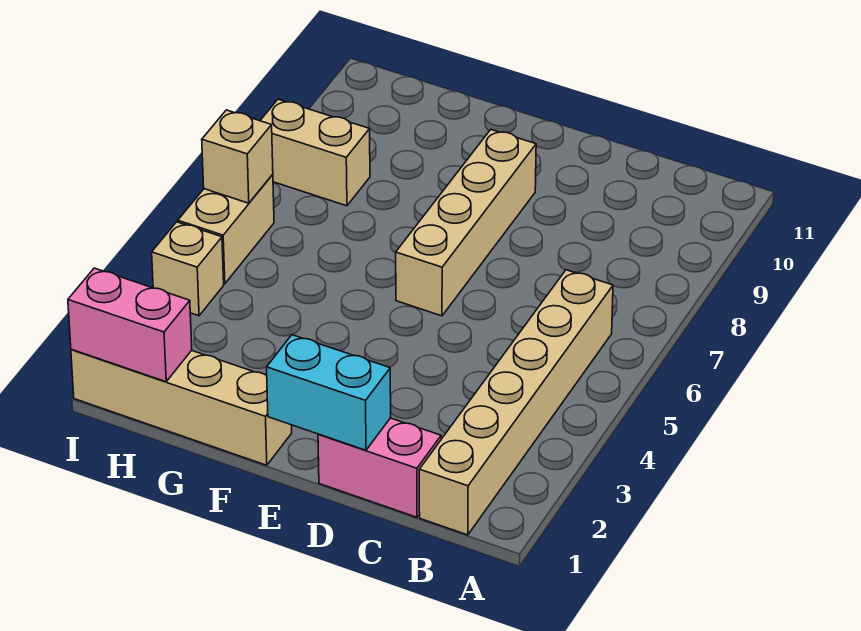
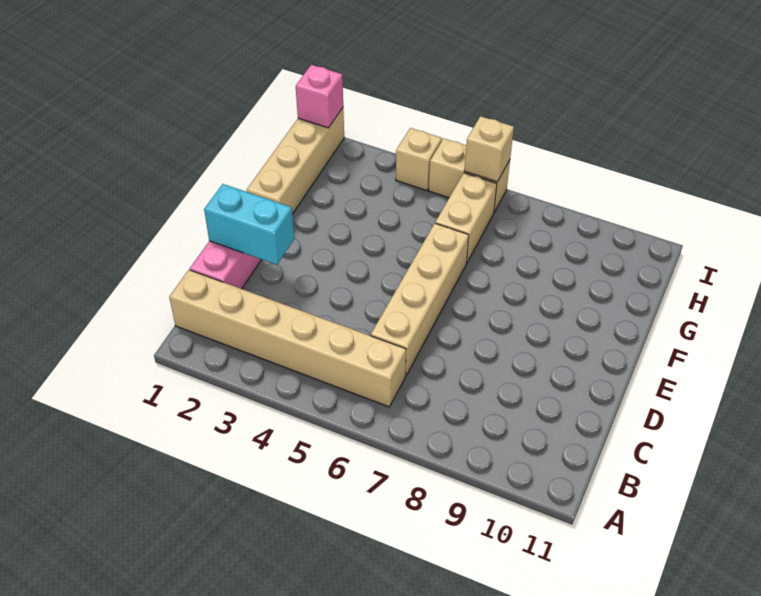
cyan brick D1:E1 level 2 -> cyan brick D1:D2 level 2
tan brick E6:E9 level 1 -> tan brick C6:F6 level 1
pink brick H1:I1 level 2 -> pink brick I1 level 2
tan brick H8:I8 level 1 -> tan brick G6:H6 level 1

